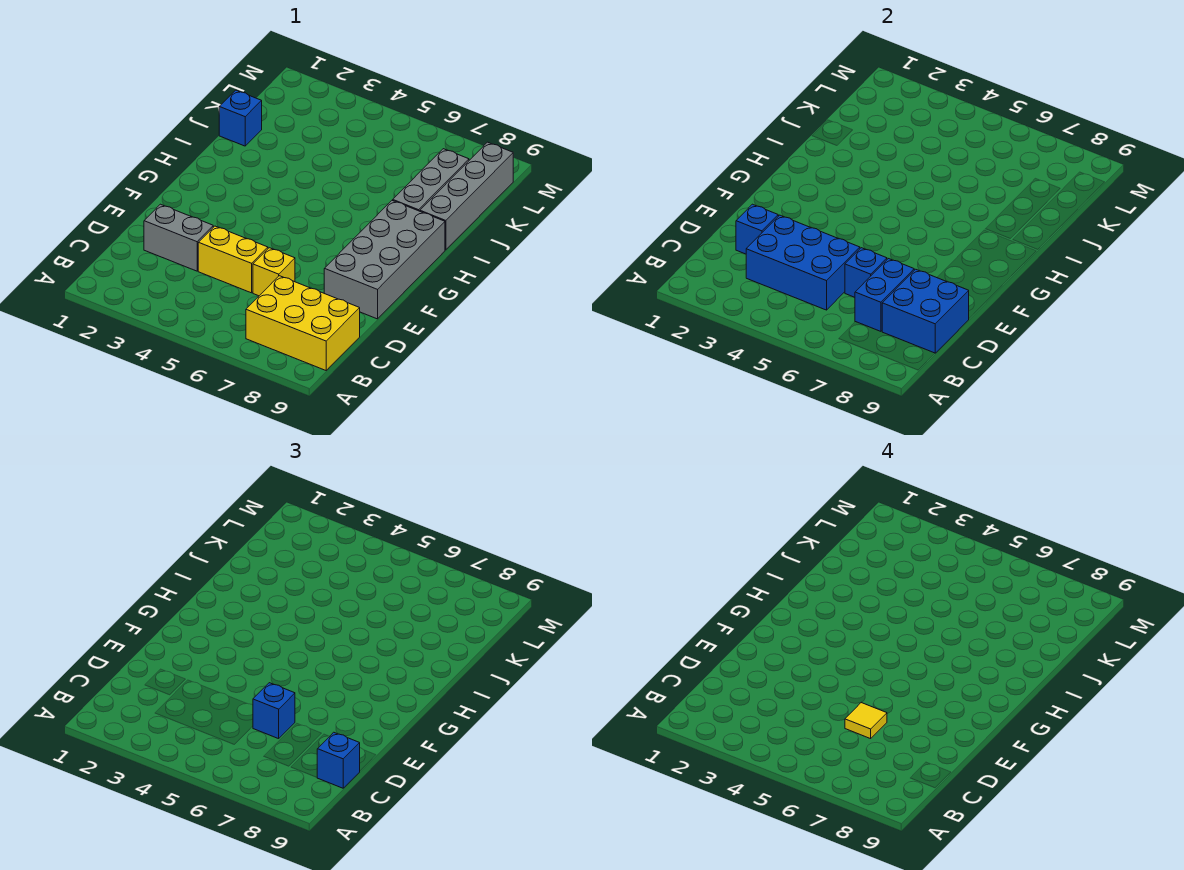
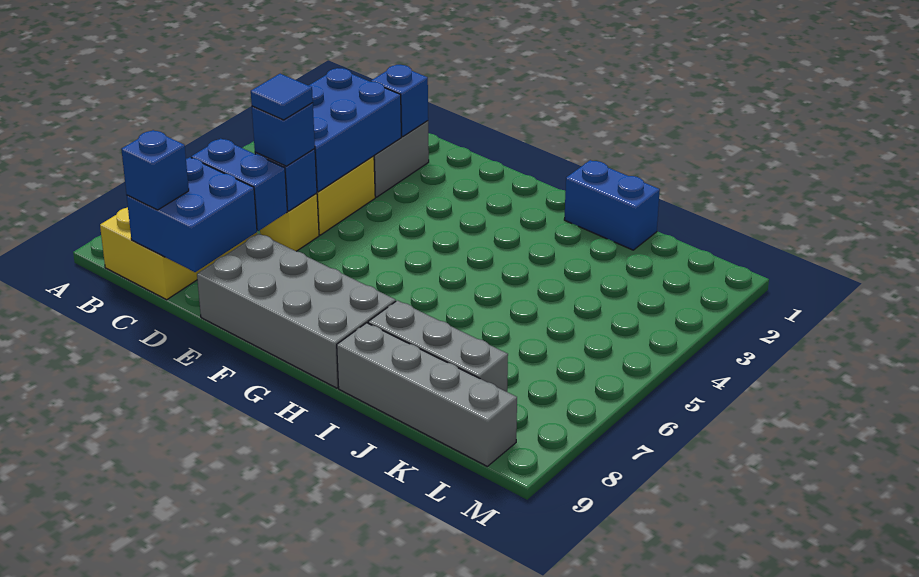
yellow tile D6 level 4 -> blue tile D6 level 4
blue brick J1 level 1 -> blue brick I1:J1 level 1

